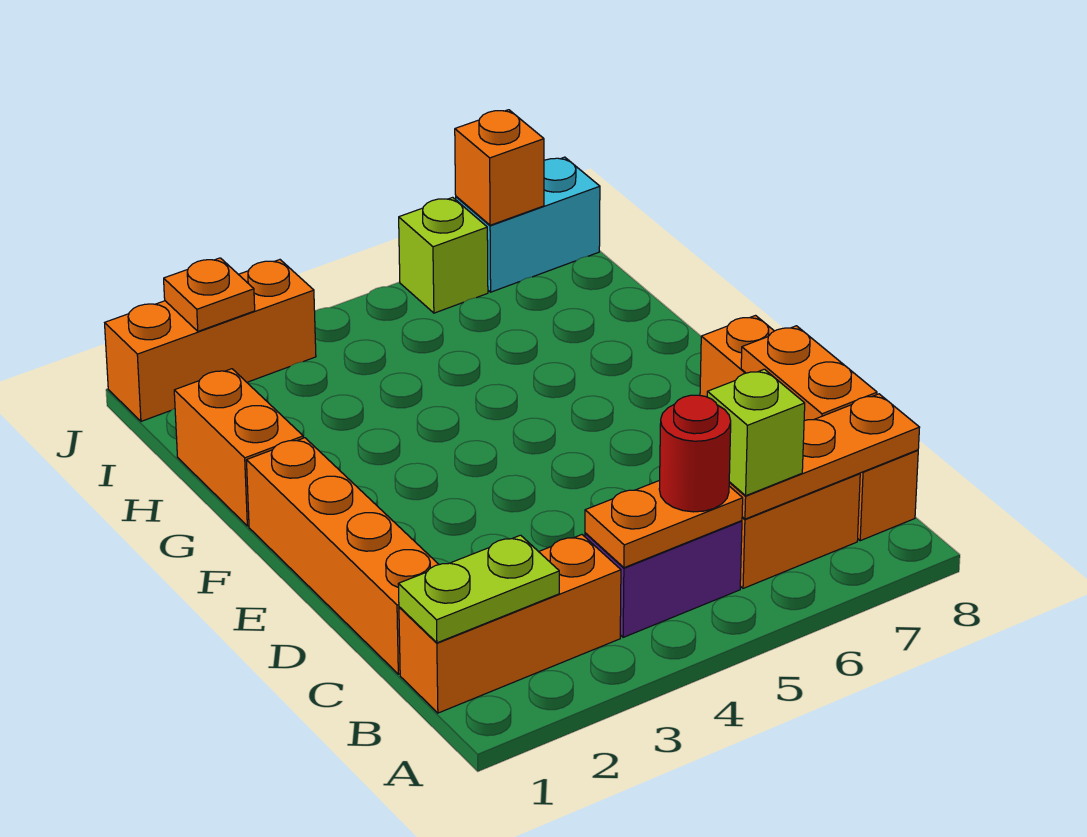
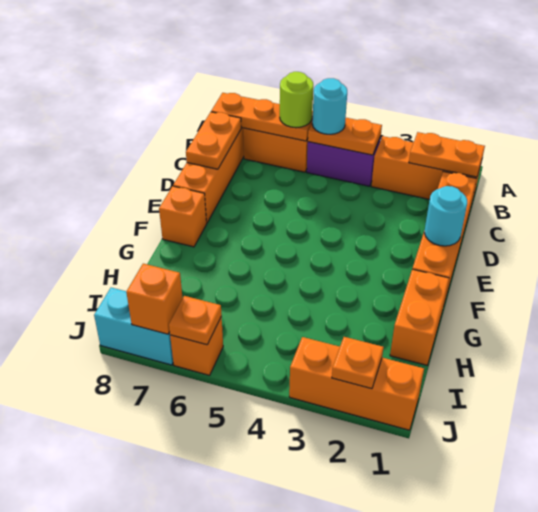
lime plate B1:B2 level 2 -> orange plate B1:B2 level 2
red round brick B5 level 3 -> cyan round brick B5 level 3
lime brick B6 level 3 -> lime round brick B6 level 3
none -> cyan round brick E1 level 2
none -> orange brick F8 level 1
lime brick J6 level 1 -> orange brick J6 level 1
none -> orange plate J6 level 2

